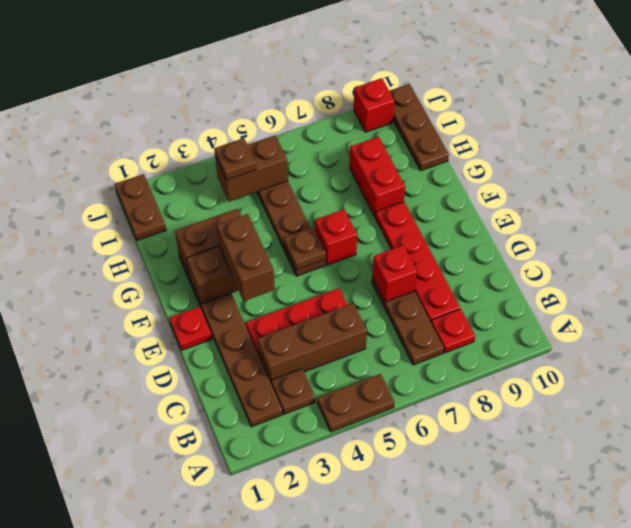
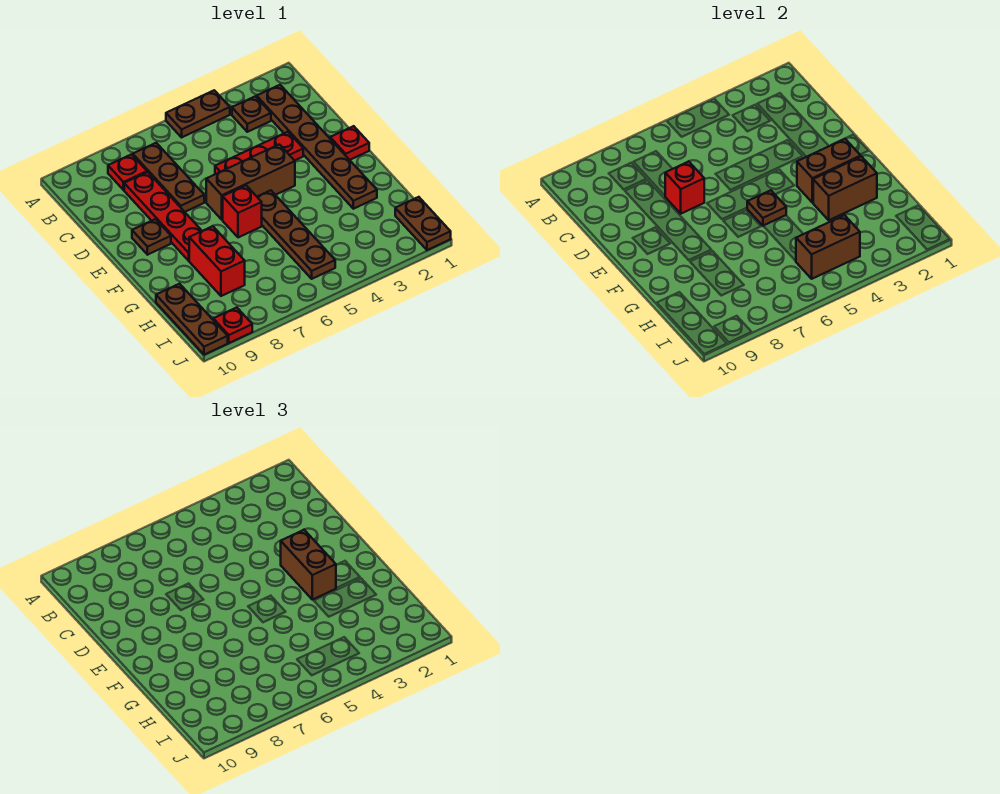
brown brick C3:C5 level 1 -> brown brick E4:E6 level 1
brown plate I4 level 3 -> brown plate E9 level 1
red brick J9 level 1 -> red plate J9 level 1

